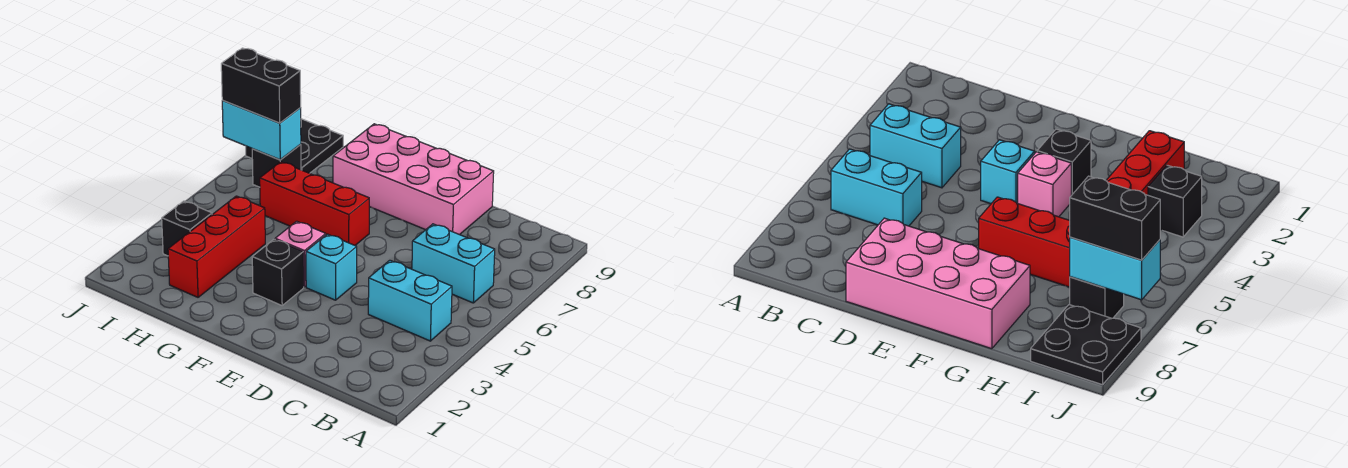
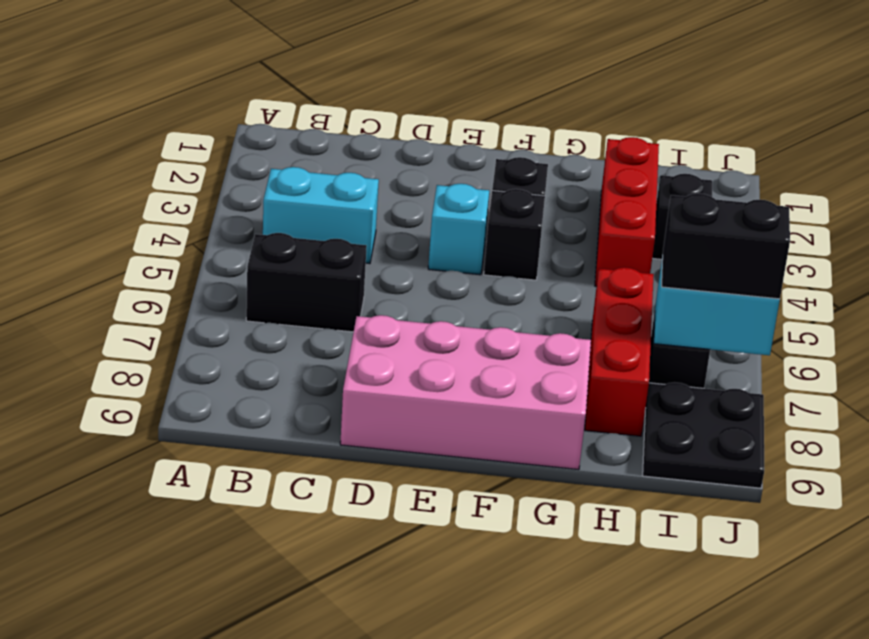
cyan brick B6:C6 level 1 -> black brick B6:C6 level 1
pink brick F4 level 1 -> black brick F4 level 1
red brick F6:H6 level 1 -> red brick H6:H8 level 1

